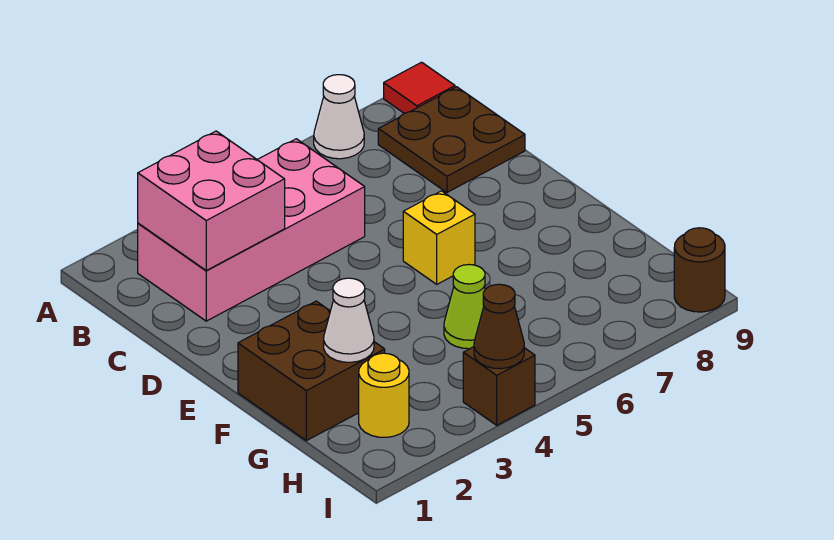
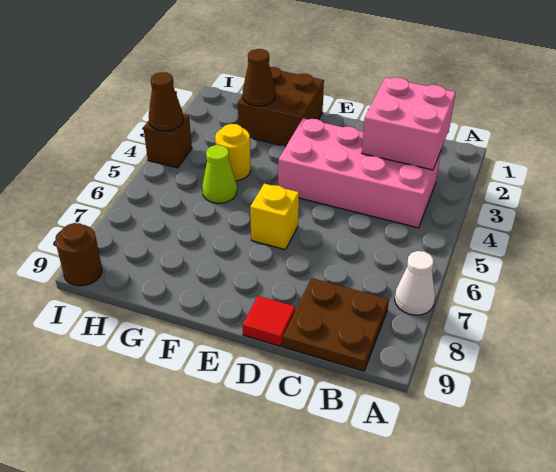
red tile A9 level 1 -> red tile D9 level 1
pink brick B2:C5 level 1 -> pink brick B3:E4 level 1
white cone G2 level 2 -> brown cone G2 level 2
yellow round brick H2 level 1 -> yellow round brick G4 level 1

